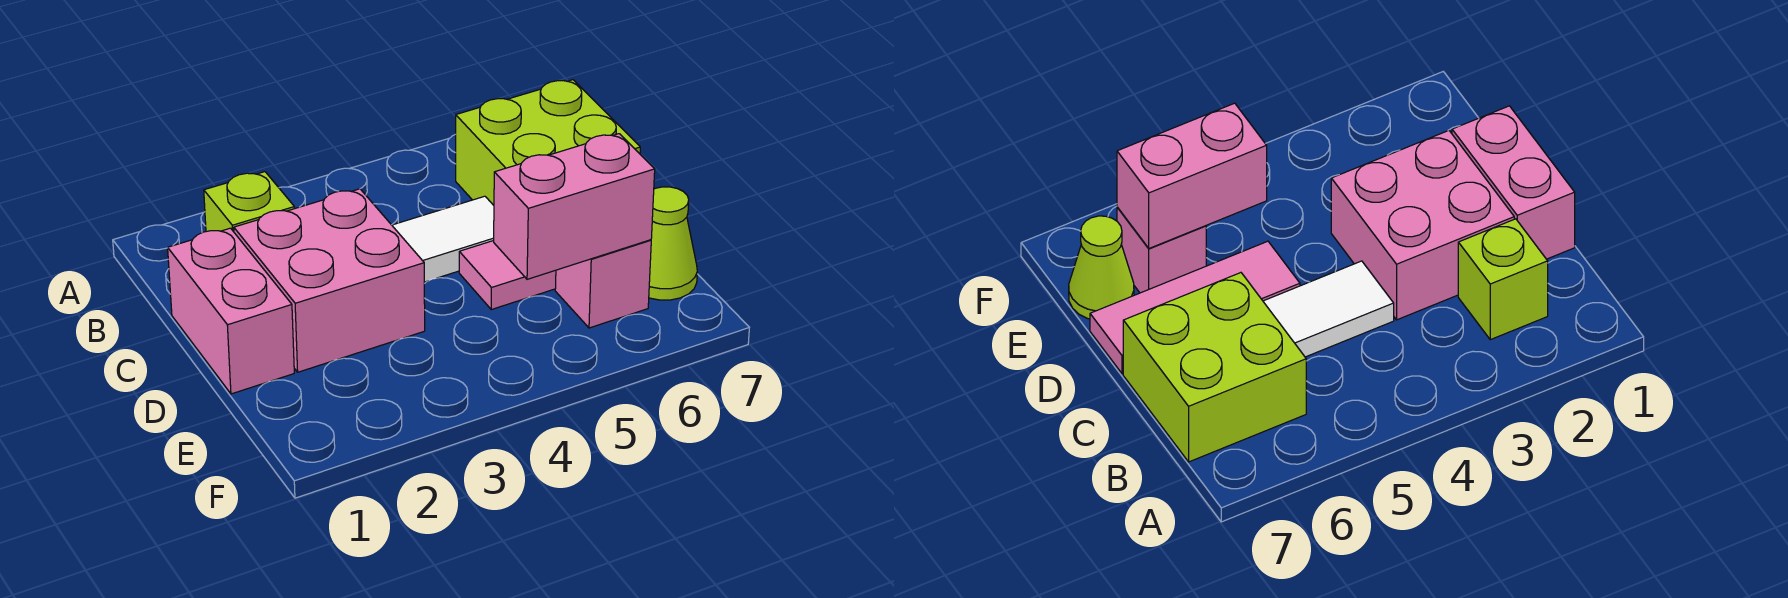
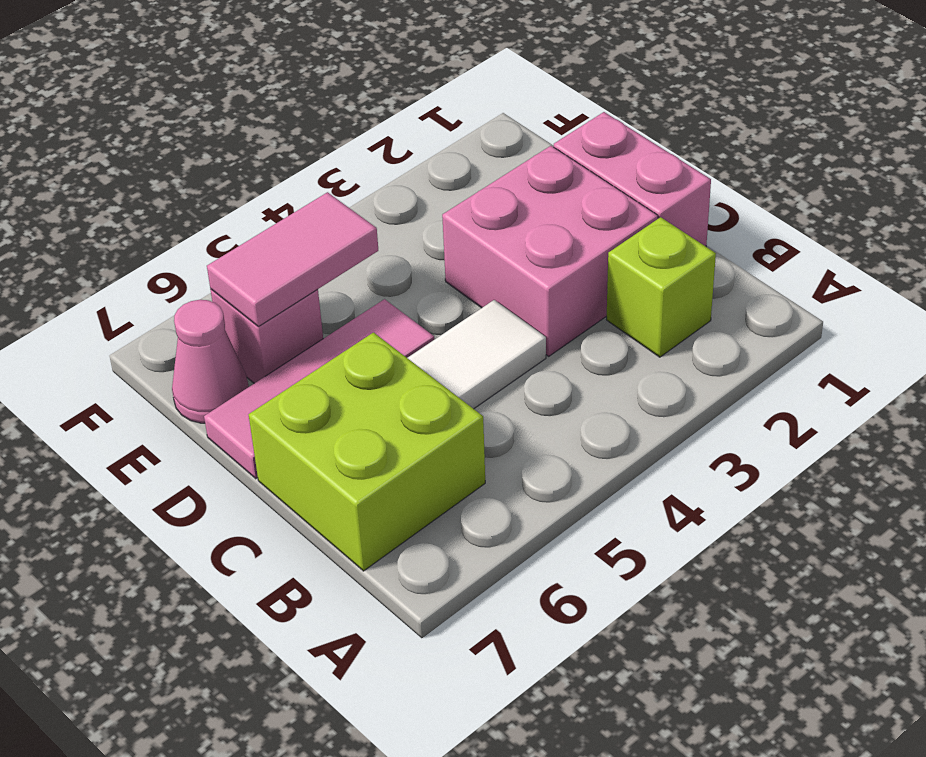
pink brick E5:E6 level 2 -> pink tile E5:E6 level 2
lime cone E7 level 1 -> pink cone E7 level 1

